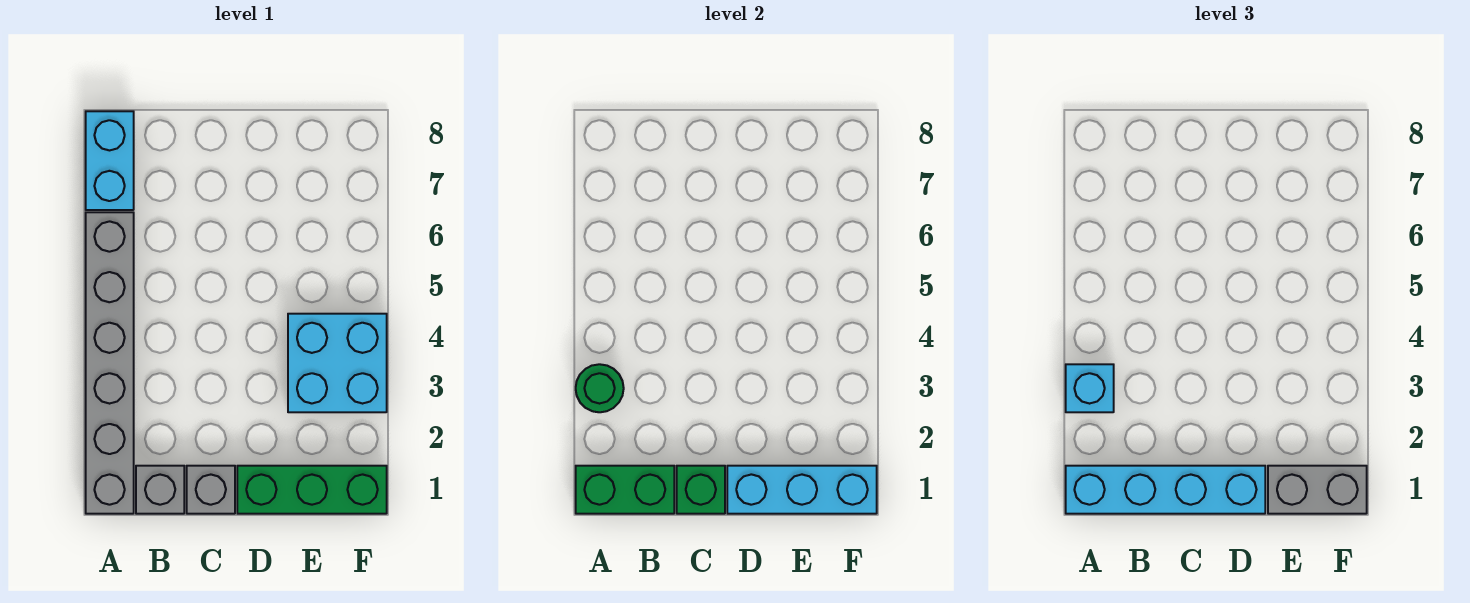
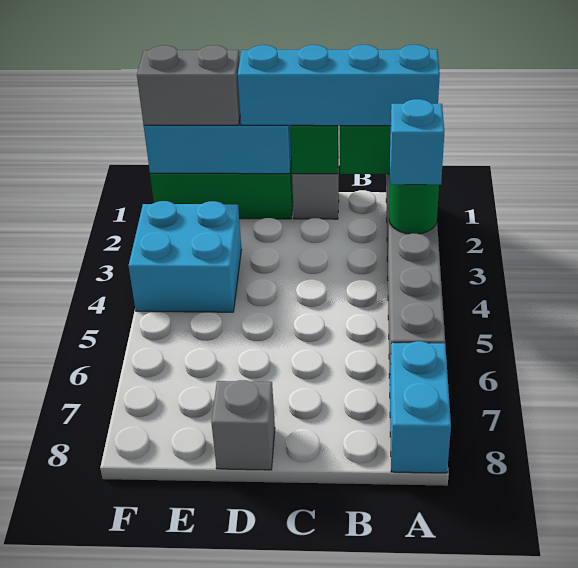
grey brick B1 level 1 -> grey brick D8 level 1

